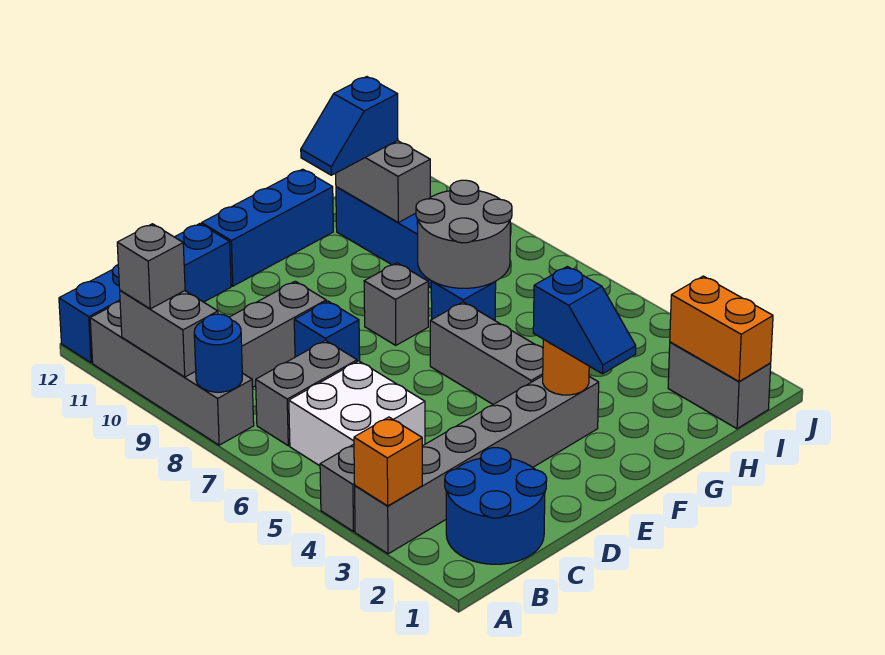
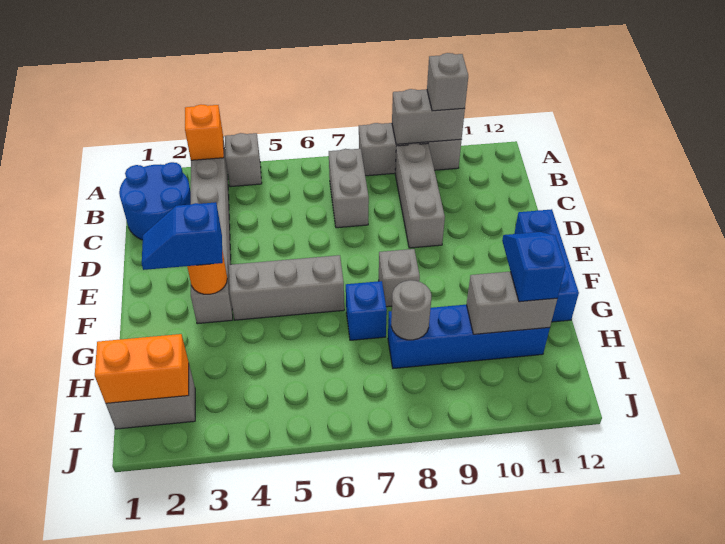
grey brick A8:A11 level 1 -> grey brick A8:A10 level 1
blue round brick A8 level 2 -> none
blue brick A12:D12 level 1 -> none
white brick B5:C6 level 1 -> none
blue brick D8 level 1 -> none
grey round brick G7:H8 level 2 -> grey round brick H8 level 2

